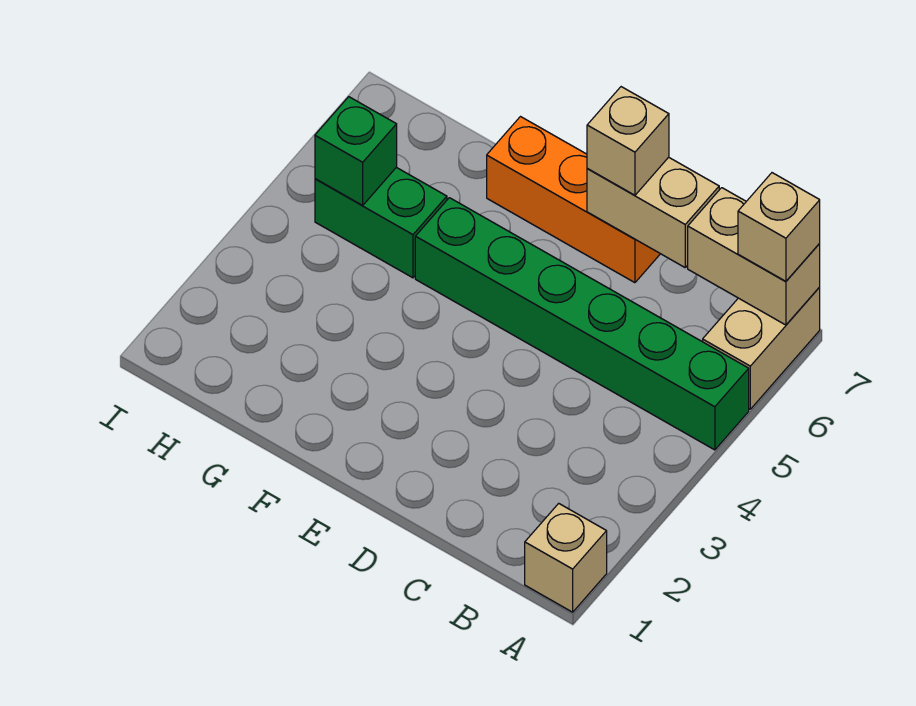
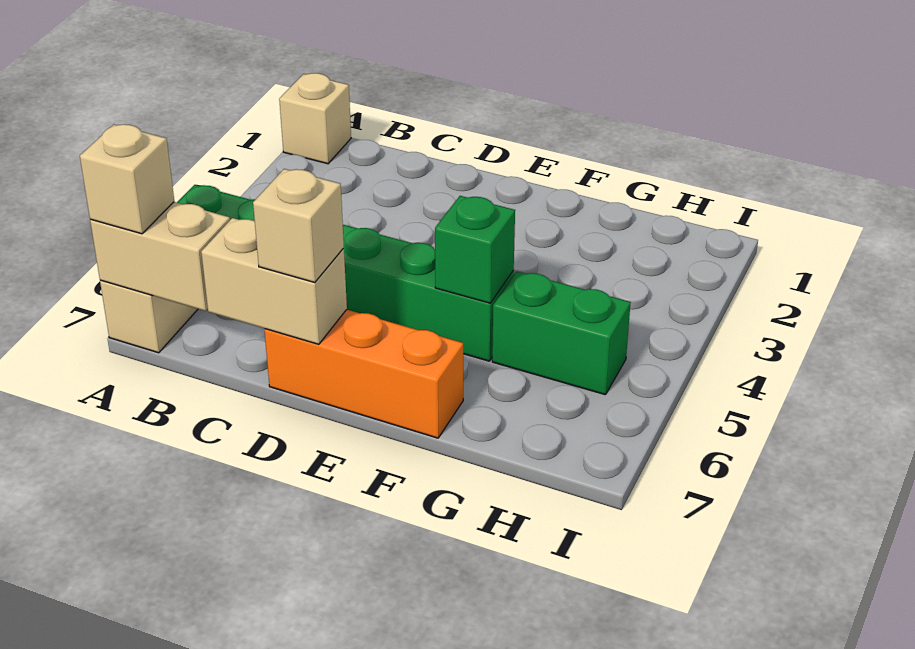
green brick H5 level 2 -> green brick F5 level 2

